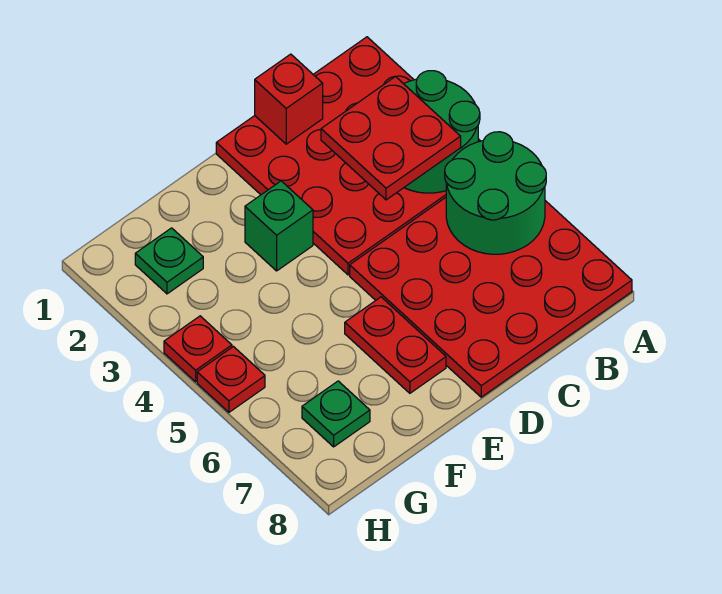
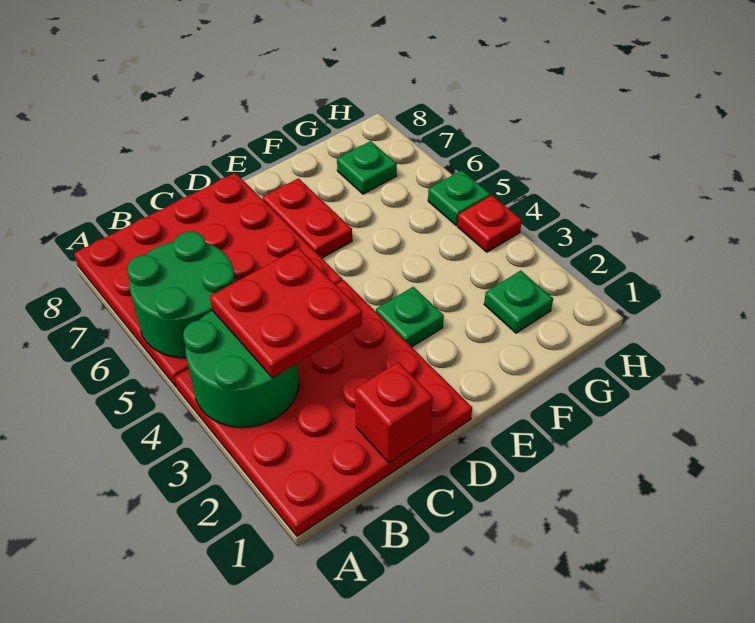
green brick E3 level 1 -> green plate E3 level 1
red plate H5 level 1 -> green plate H5 level 1

